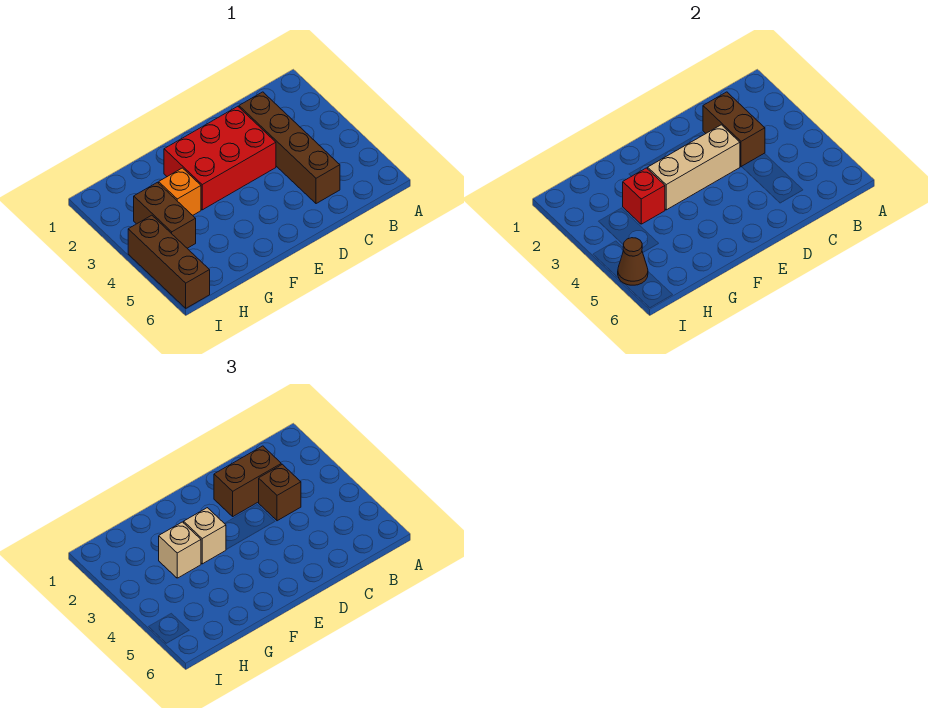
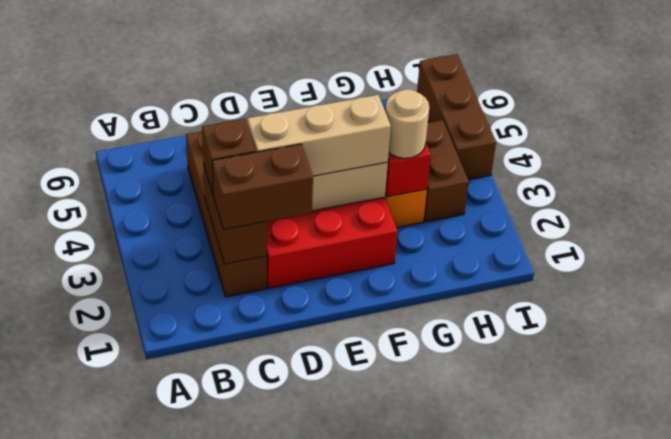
tan brick F3 level 3 -> tan brick D3:F3 level 3
tan brick G3 level 3 -> tan round brick G3 level 3
brown cone I5 level 2 -> none

